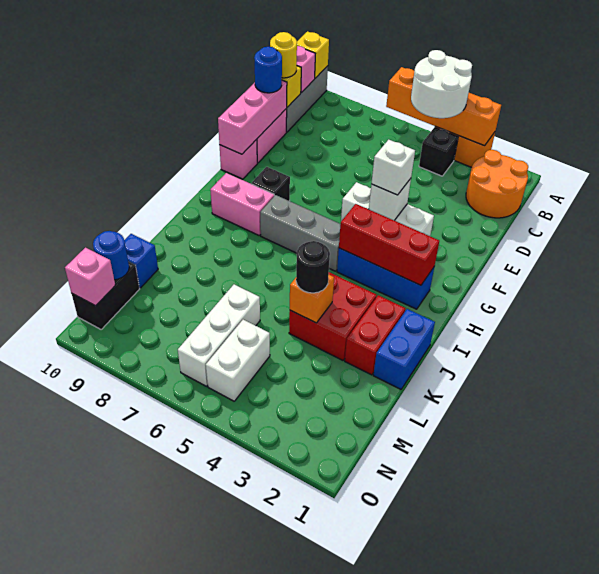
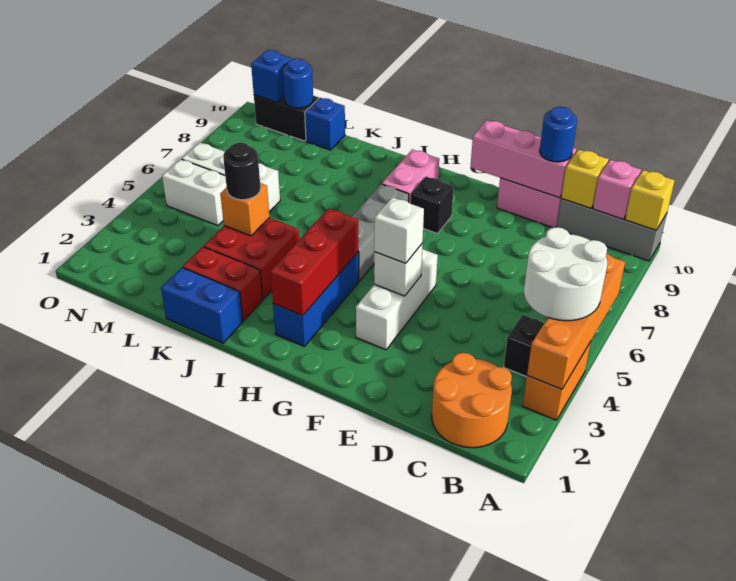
yellow round brick C10 level 3 -> none
pink brick F10 level 1 -> none
pink brick N10 level 2 -> blue brick N10 level 2

